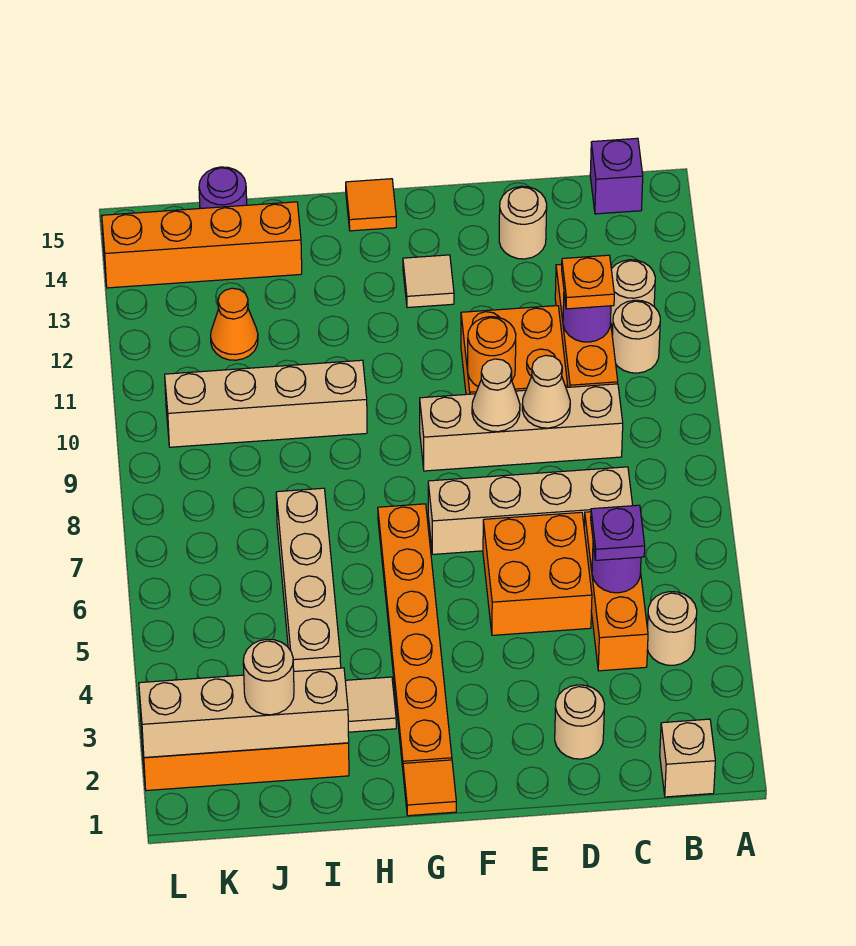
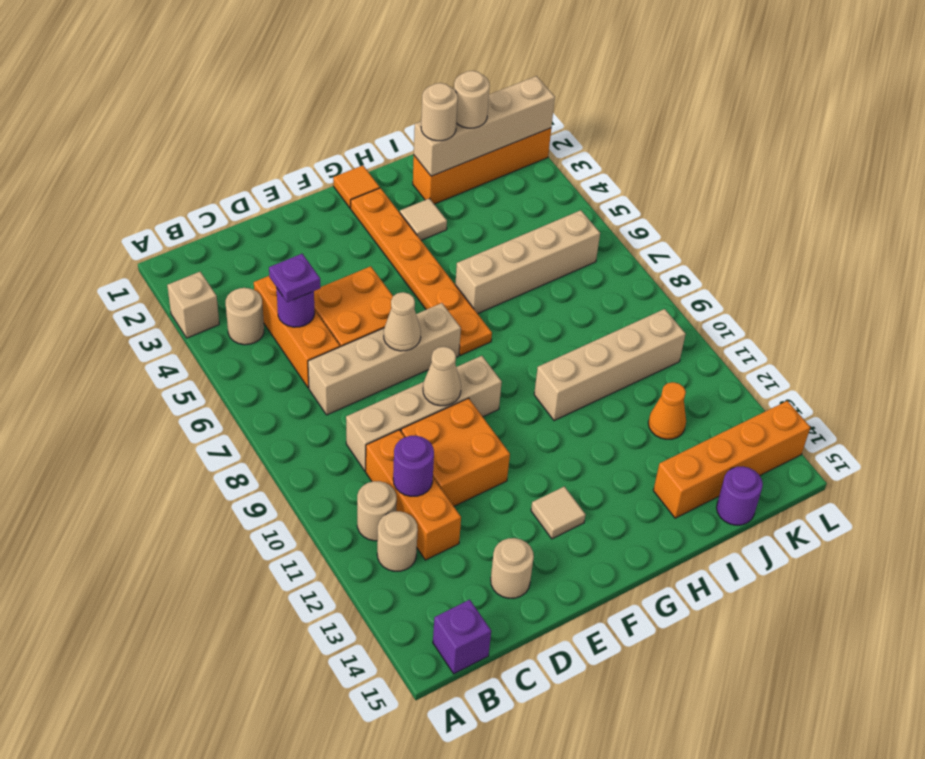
tan brick B1 level 1 -> tan brick A3 level 1
orange plate C11 level 3 -> none
tan round brick D2 level 1 -> tan round brick I2 level 3
tan cone D9 level 2 -> tan cone E7 level 2
orange round brick E10 level 2 -> none
orange tile G15 level 1 -> none
tan brick I4:I7 level 1 -> tan brick H6:K6 level 1

